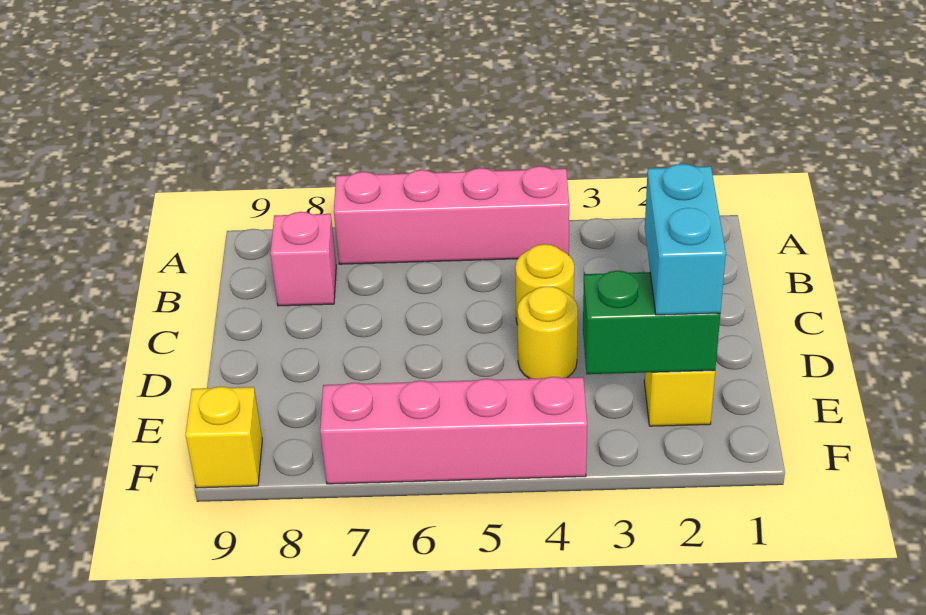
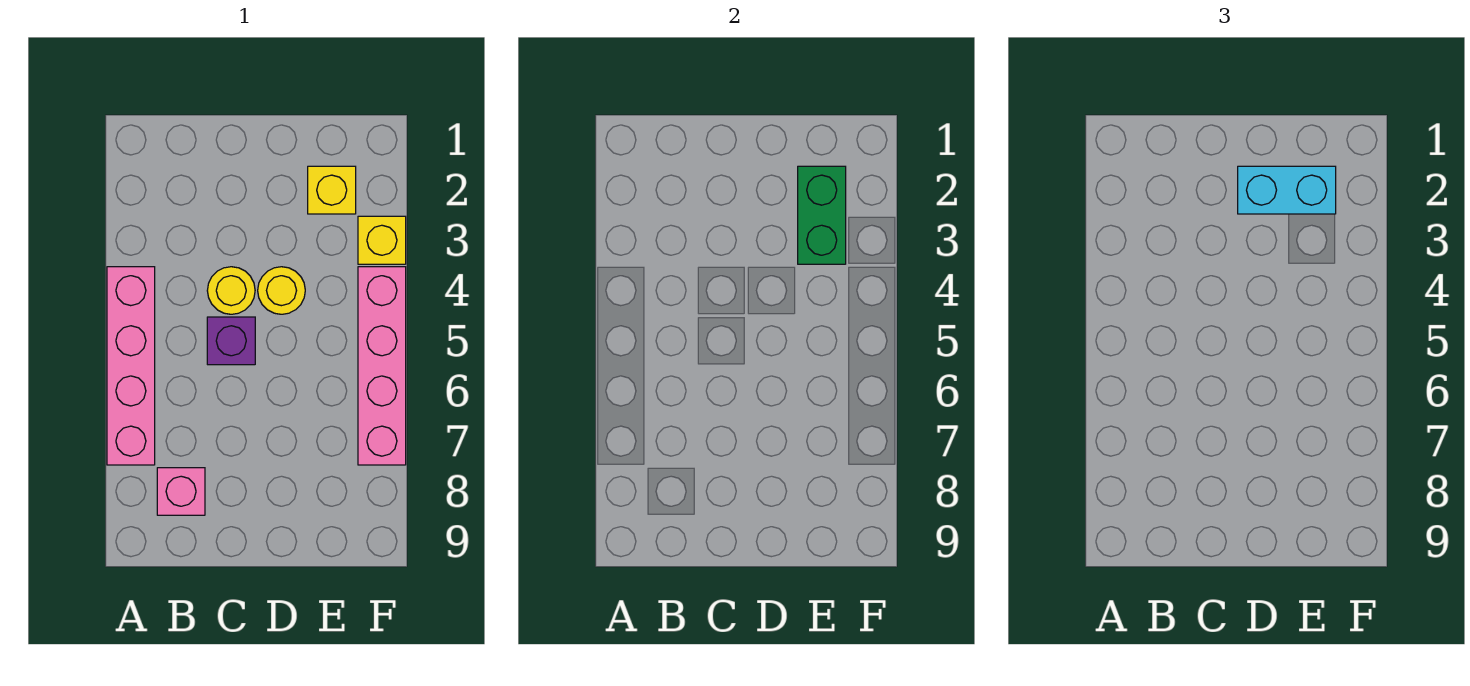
none -> purple brick C5 level 1
yellow brick F9 level 1 -> yellow brick F3 level 1

